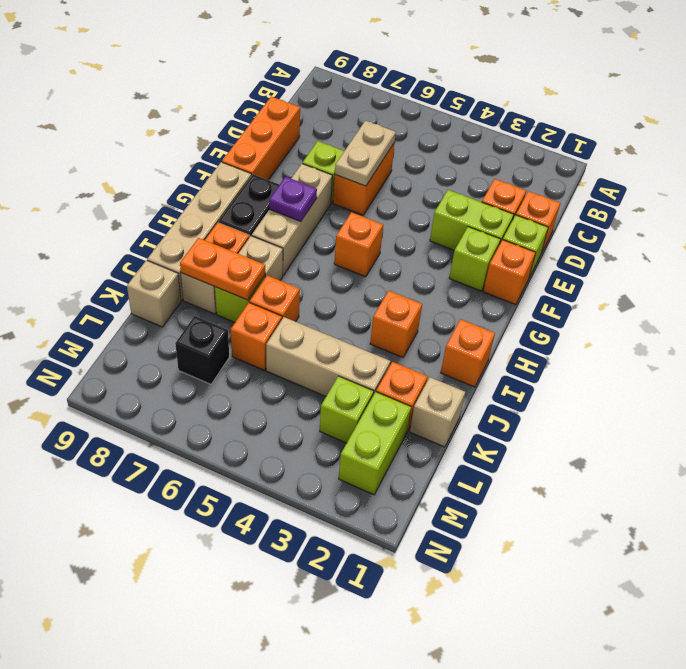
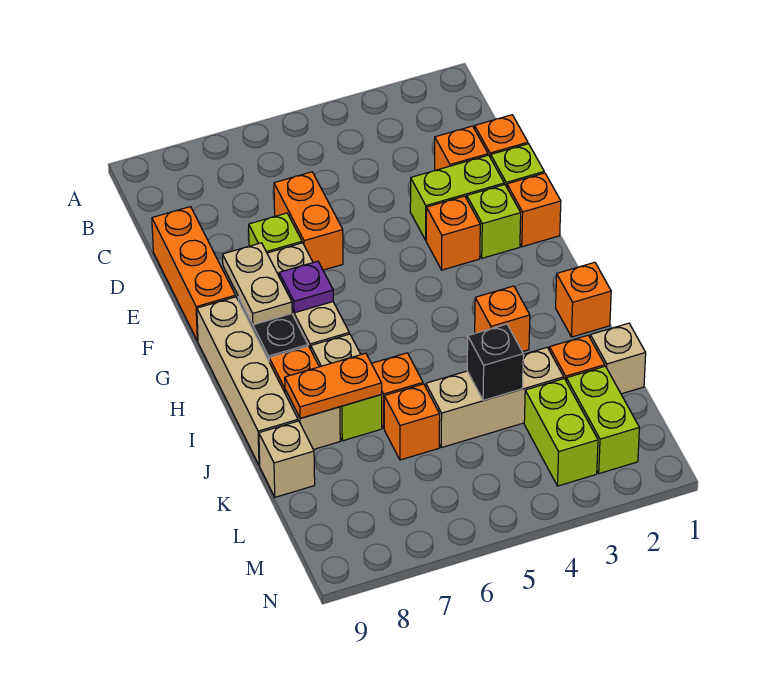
tan plate D6:E6 level 2 -> tan plate F8:G8 level 2
orange brick G5 level 1 -> orange brick F3 level 1
lime brick L3 level 1 -> lime brick L3:M3 level 1
black brick L7 level 1 -> black brick K4 level 2

